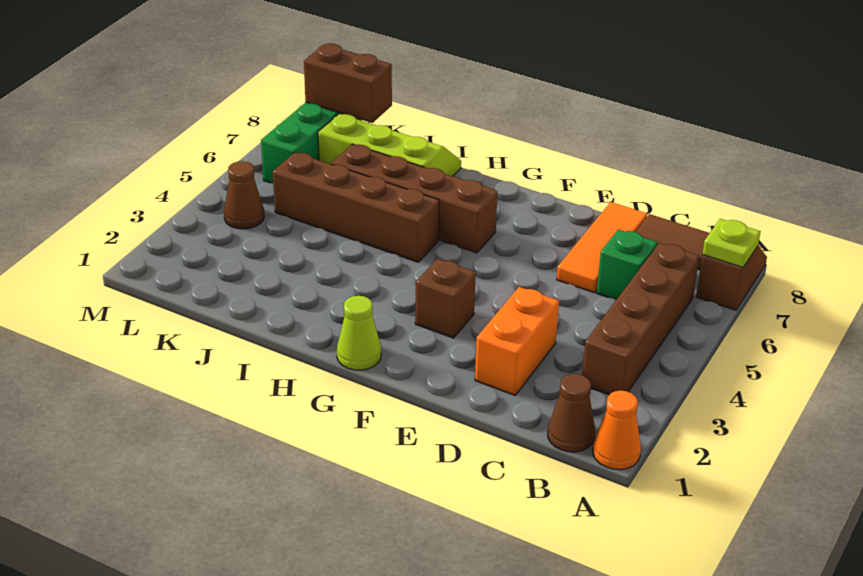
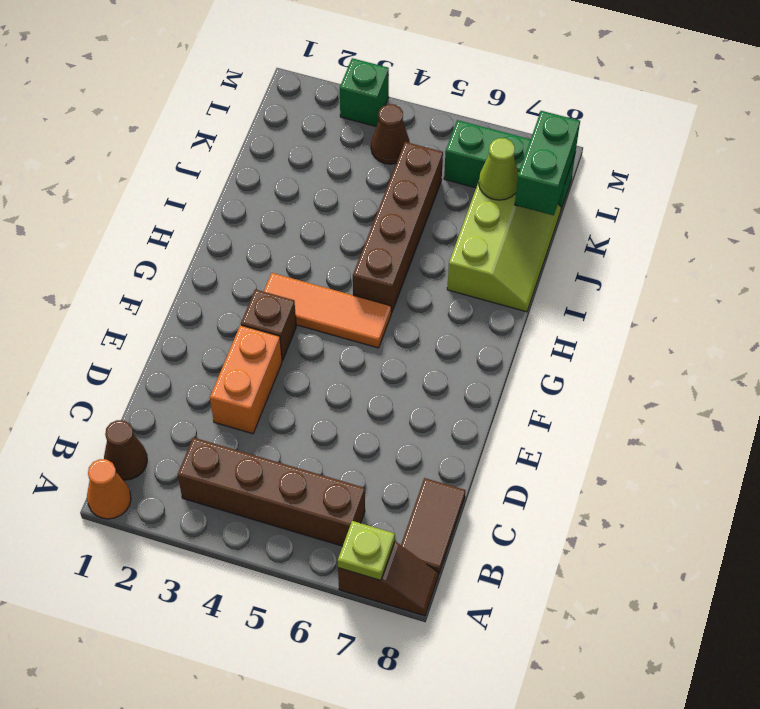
green brick C6 level 1 -> green brick M3 level 1
orange brick D2:D3 level 1 -> orange brick D3:E3 level 1
orange tile D6:D8 level 1 -> orange tile G3:G5 level 1
lime cone G1 level 1 -> lime cone K7 level 2
brown brick G6:J6 level 1 -> none
brown brick K8:L8 level 2 -> green brick K8:L8 level 2

